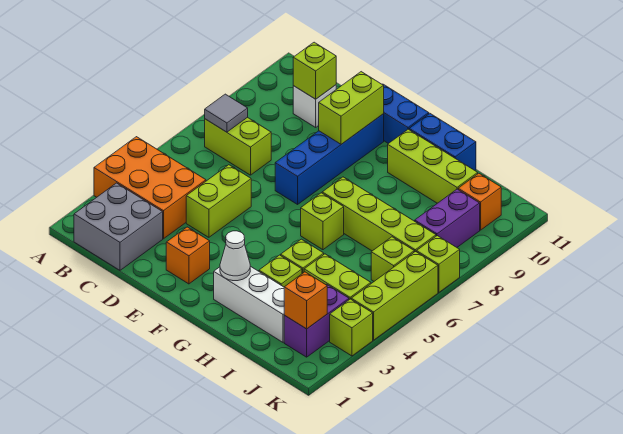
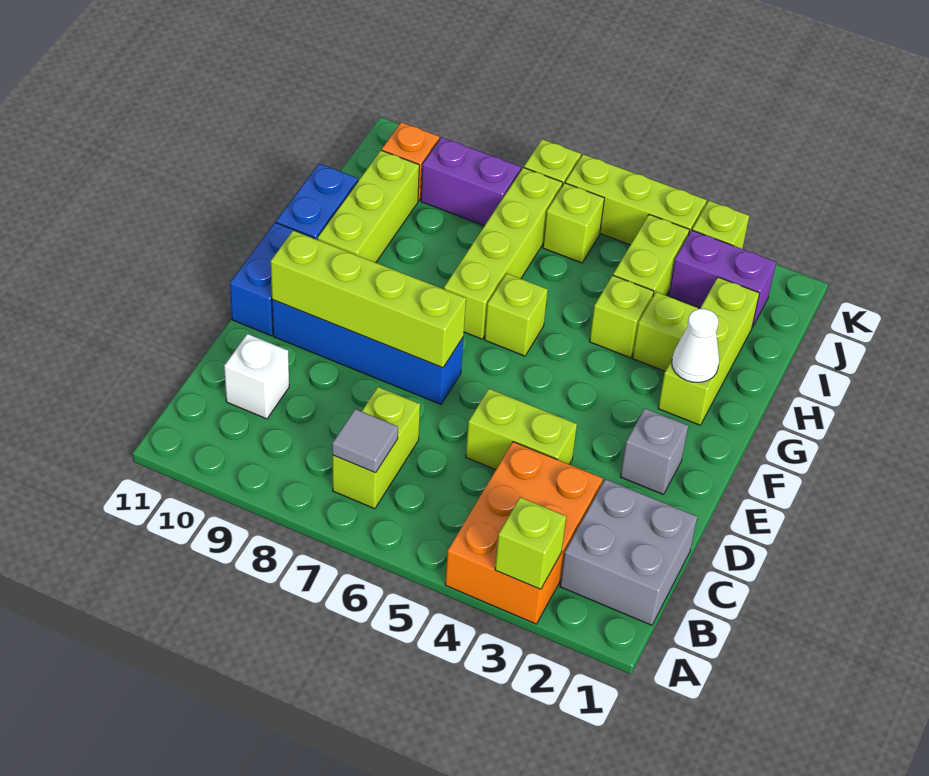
lime brick C10 level 2 -> lime brick A3 level 2
orange brick E2 level 1 -> grey brick E2 level 1
lime brick E9:E10 level 2 -> lime brick E7:E10 level 2
white brick G2:I2 level 1 -> lime brick G2:I2 level 1
orange brick J2 level 2 -> none

